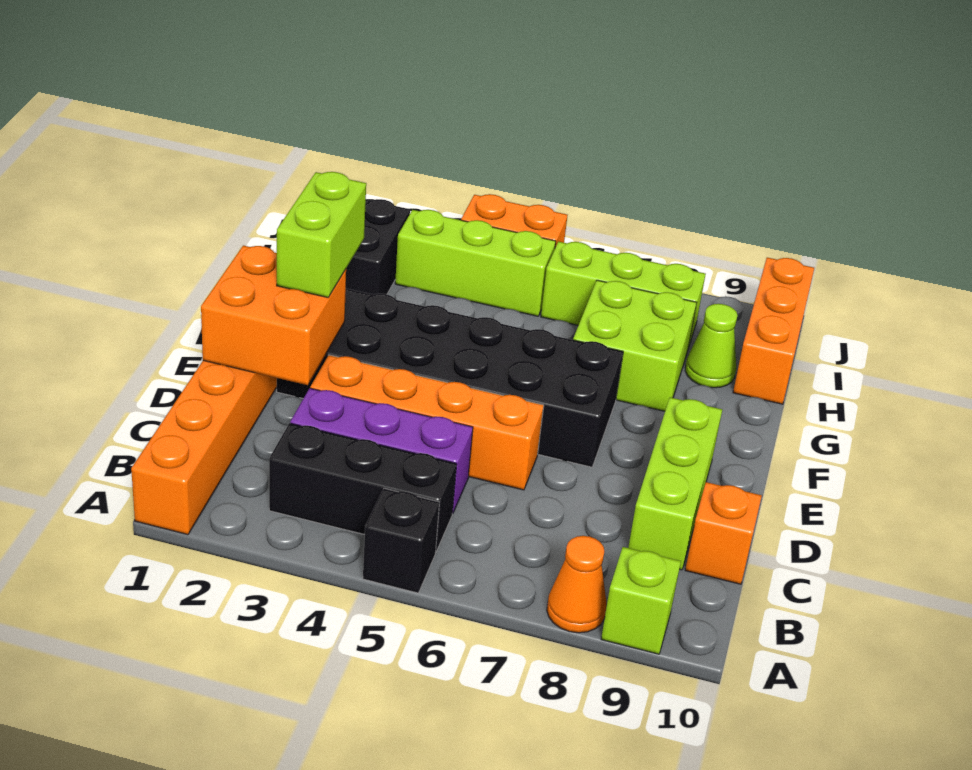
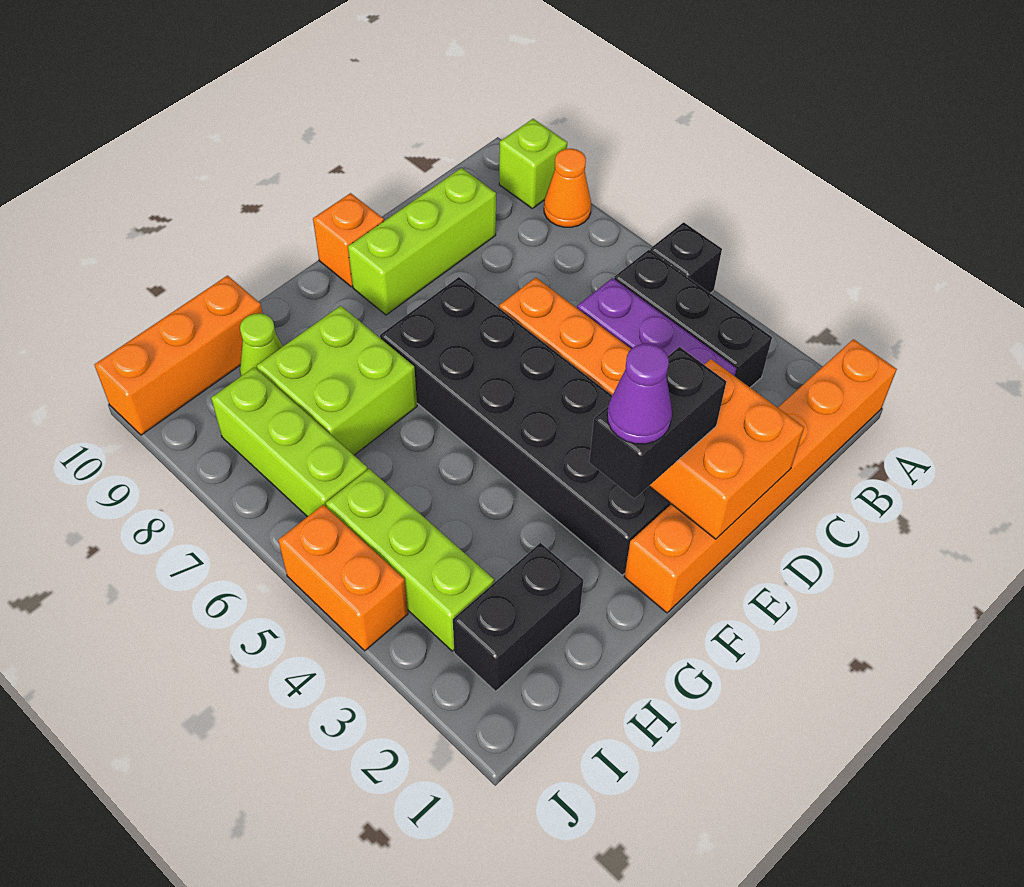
orange brick C10 level 1 -> orange brick E10 level 1
lime brick E2:F2 level 3 -> black brick E2:F2 level 3
none -> purple cone F2 level 4

